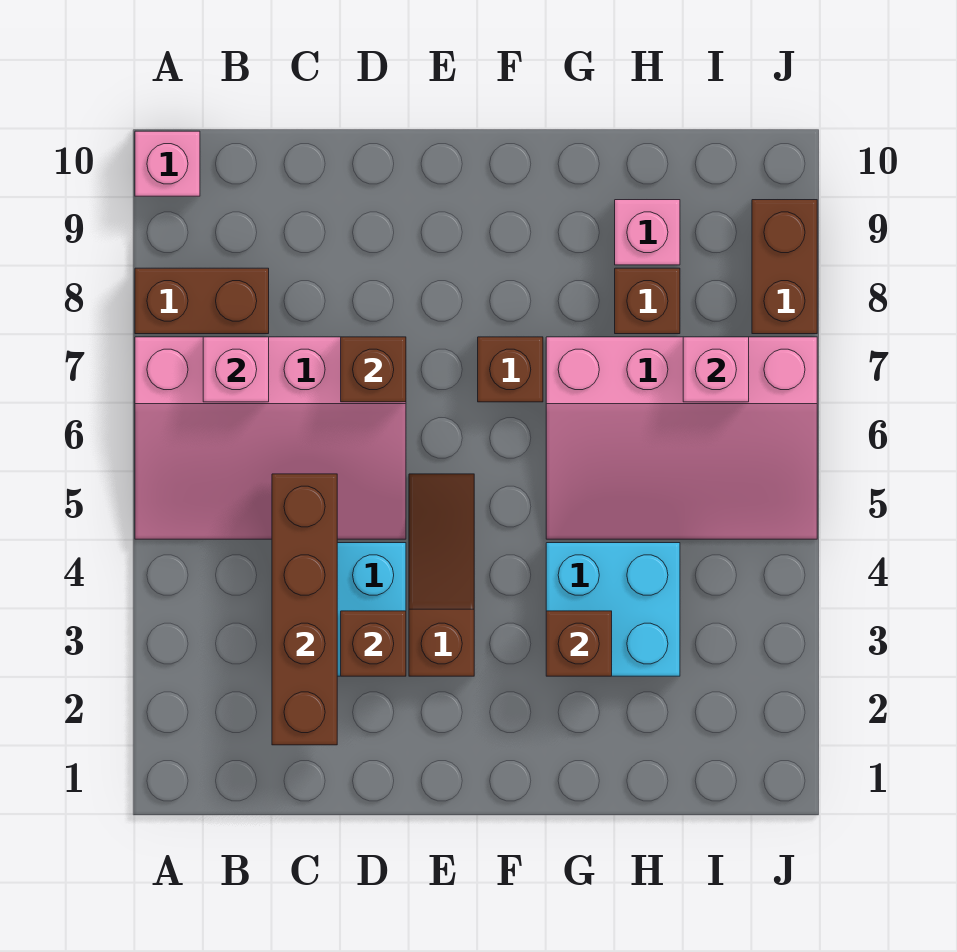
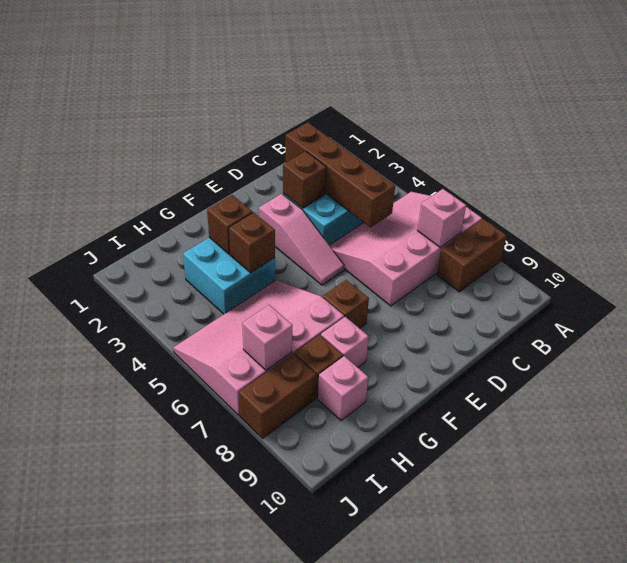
pink brick A10 level 1 -> pink brick G8 level 1
brown brick D7 level 2 -> brown brick G4 level 2
brown slope E3:E5 level 1 top 3 -> pink slope E3:E5 level 1 top 3
brown brick J8:J9 level 1 -> brown brick I8:J8 level 1

